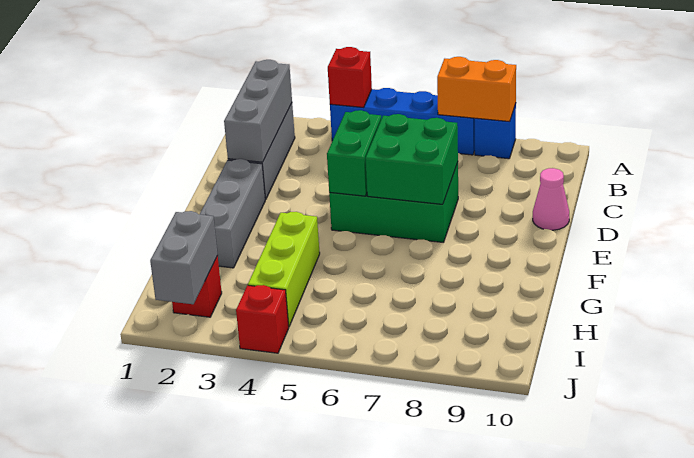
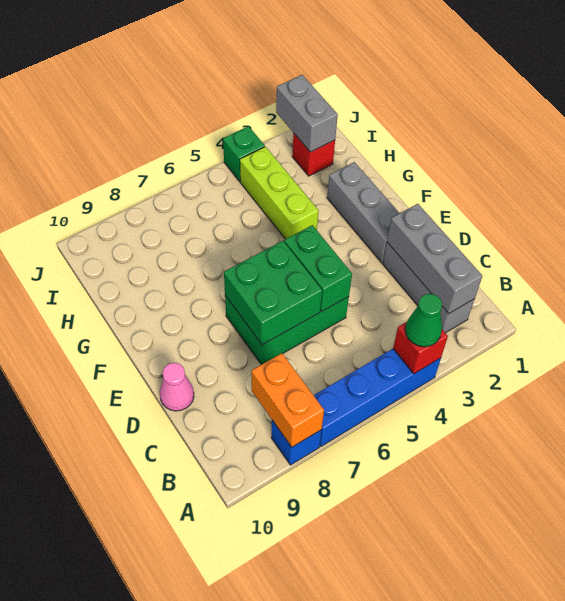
none -> green cone A4 level 3
orange brick A7:A8 level 2 -> orange brick A8:B8 level 2
red brick J4 level 1 -> green brick J4 level 1

